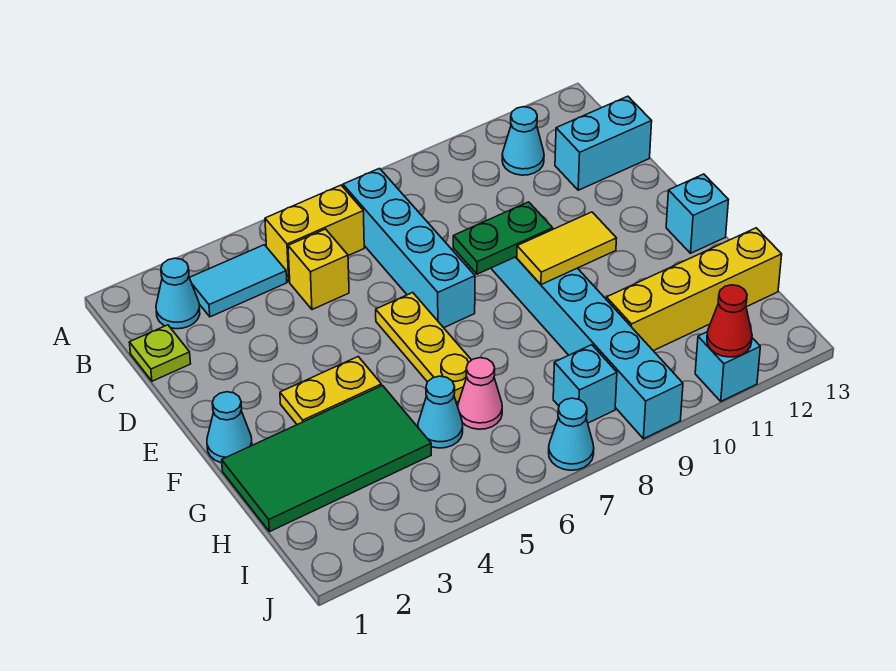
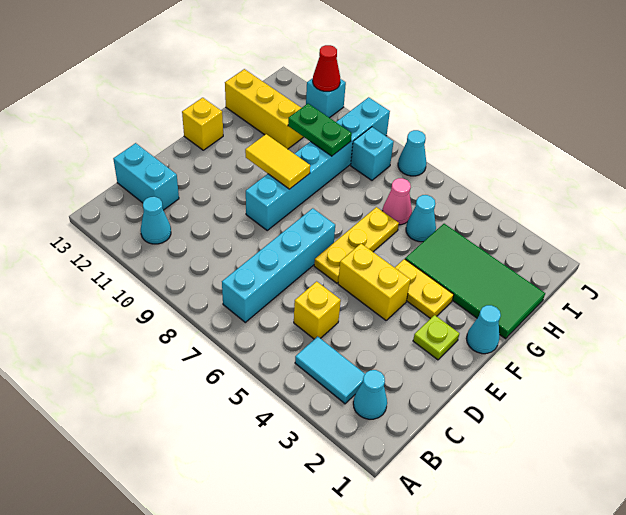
yellow brick B5:B6 level 1 -> yellow brick E4:E5 level 1
lime plate C1 level 1 -> lime plate E2 level 1
green plate E8:E9 level 2 -> green plate H9:H10 level 2
cyan brick F13 level 1 -> yellow brick F13 level 1
yellow brick H10:H13 level 1 -> yellow brick H11:H13 level 1

